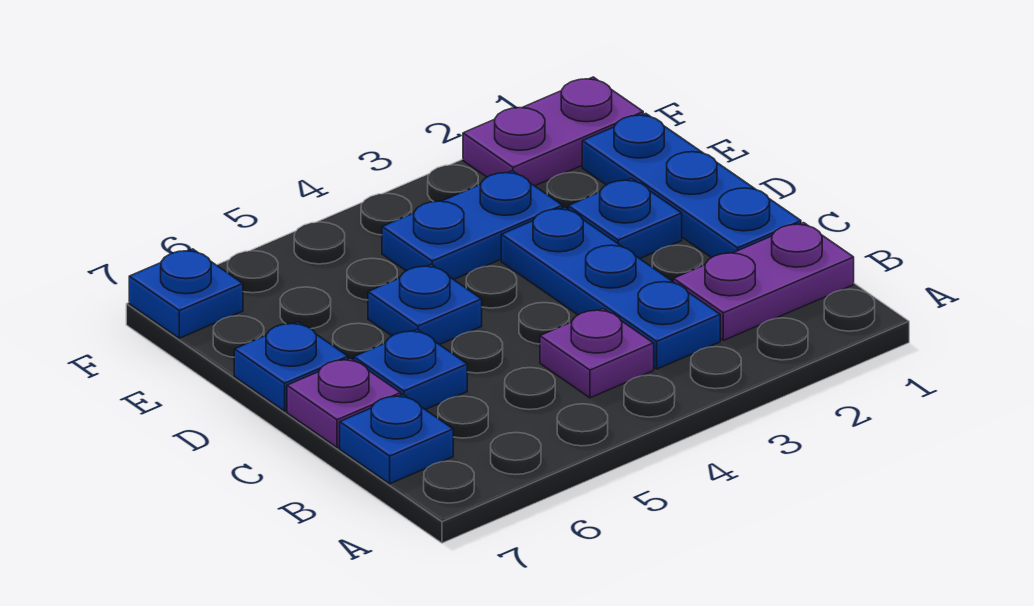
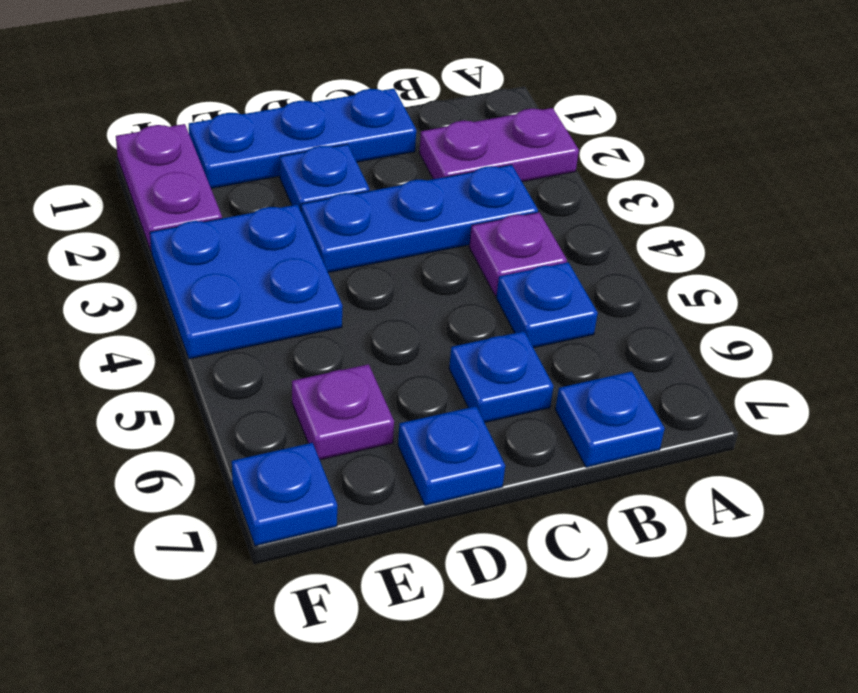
purple plate B1:B2 level 1 -> purple plate A2:B2 level 1
purple plate C7 level 1 -> purple plate E6 level 1
blue plate D5 level 1 -> blue plate B5 level 1
blue plate E3:E4 level 1 -> blue plate E3:F4 level 1

